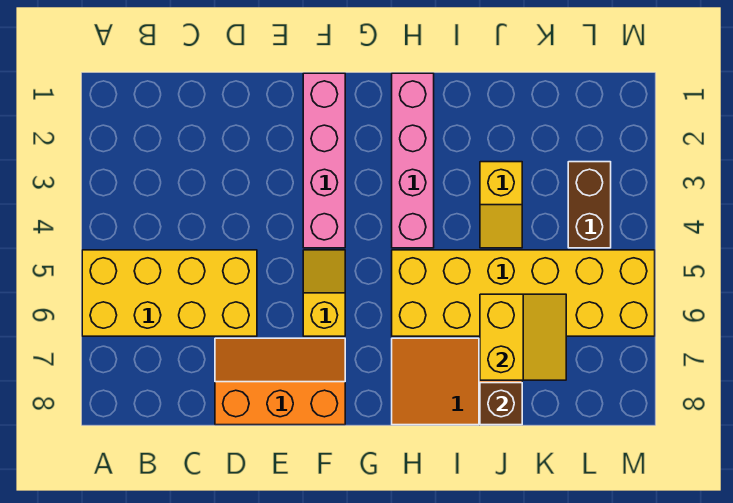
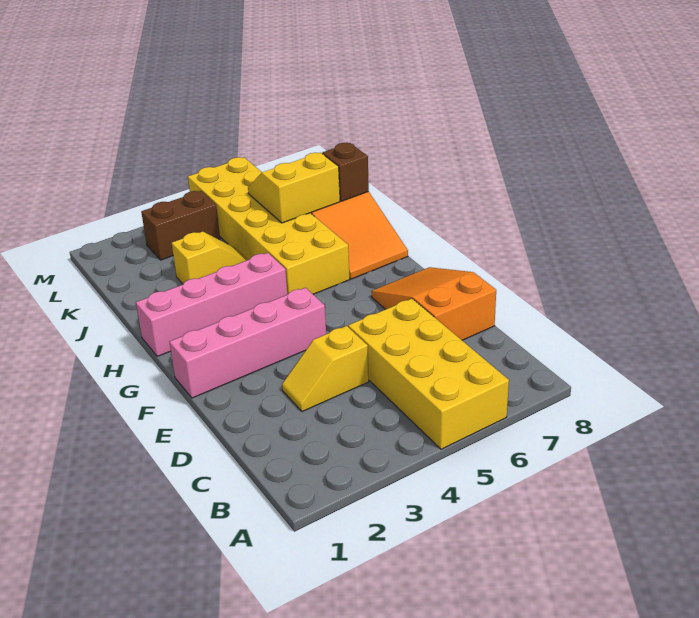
orange slope D7:F8 level 1 top 8 -> orange slope D7:F8 level 1 top D
yellow slope F5:F6 level 1 top 6 -> yellow slope D3:D4 level 1 top 4

